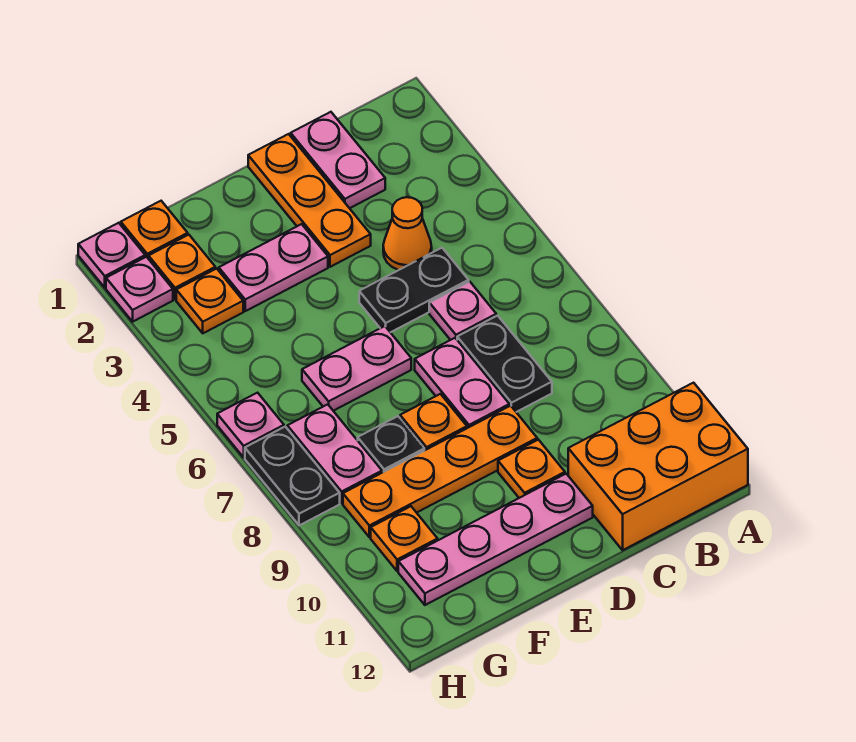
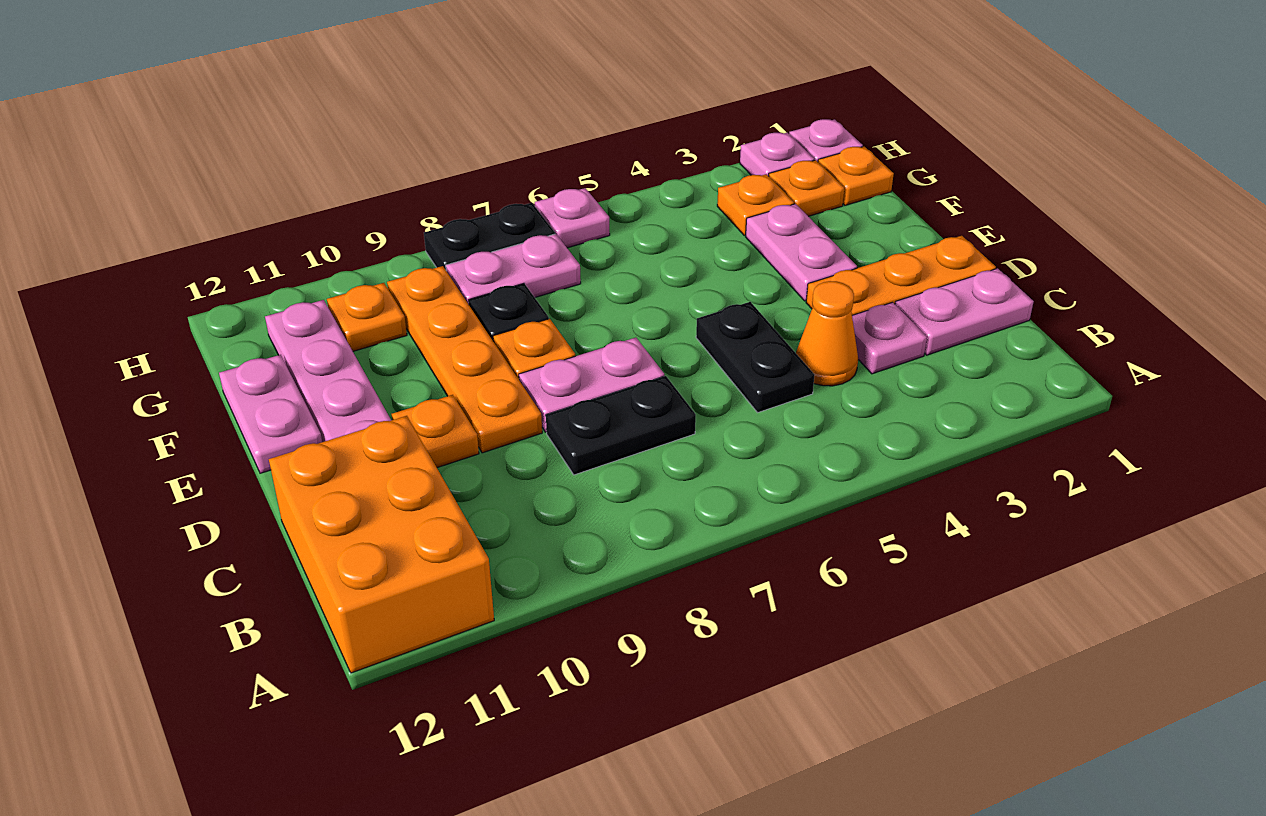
pink plate C6 level 1 -> pink plate C3 level 1
pink plate E6:F6 level 1 -> pink plate E12:F12 level 1

